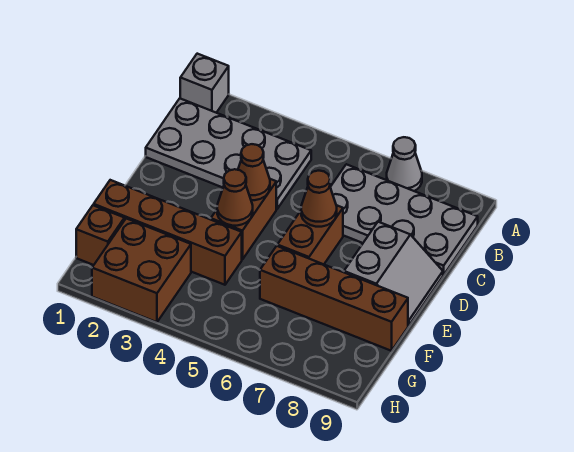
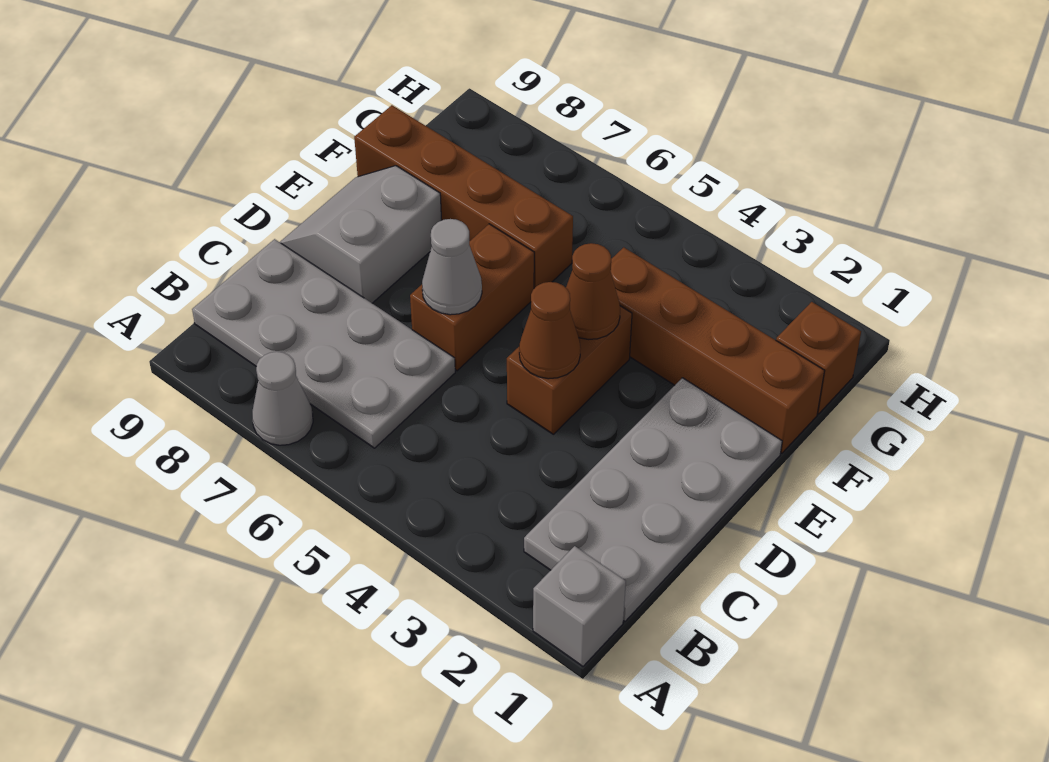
grey plate B1:C4 level 1 -> grey plate B1:E2 level 1
brown cone D6 level 2 -> grey cone D6 level 2
brown brick G2:H3 level 1 -> none

